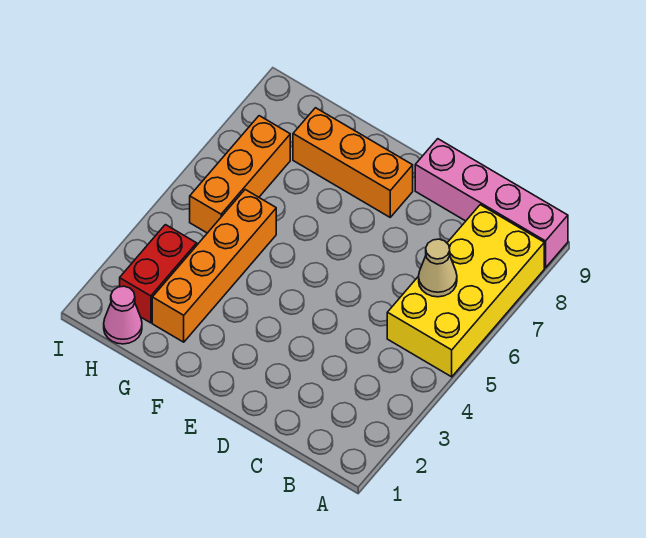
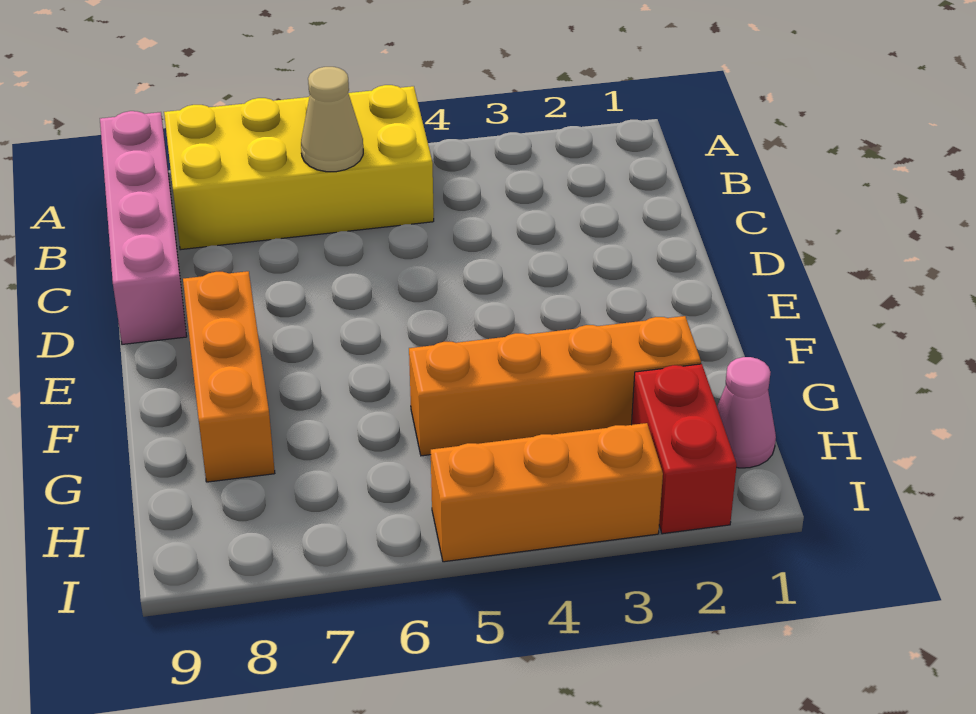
red brick H2:H3 level 1 -> red brick H2:I2 level 1
orange brick H5:H7 level 1 -> orange brick I3:I5 level 1

